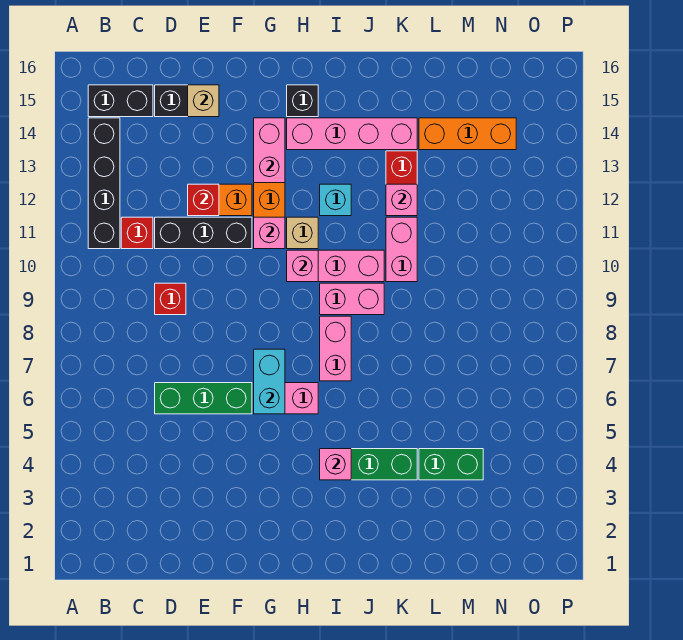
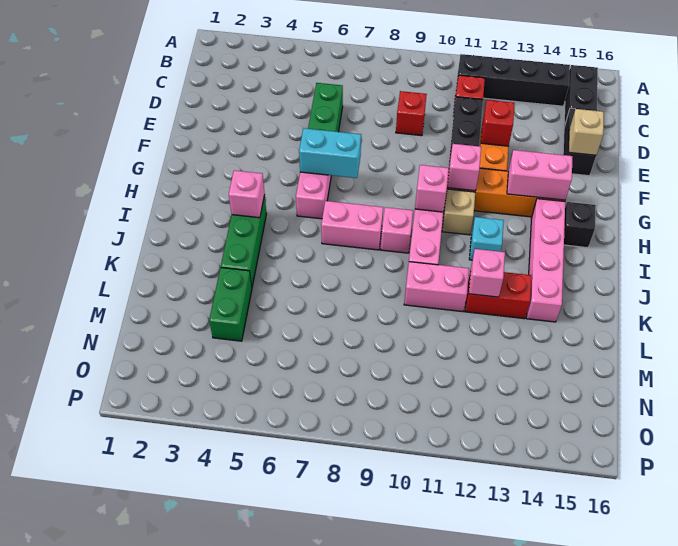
pink brick I9:J9 level 1 -> pink brick I9 level 1
orange brick L14:N14 level 1 -> none

